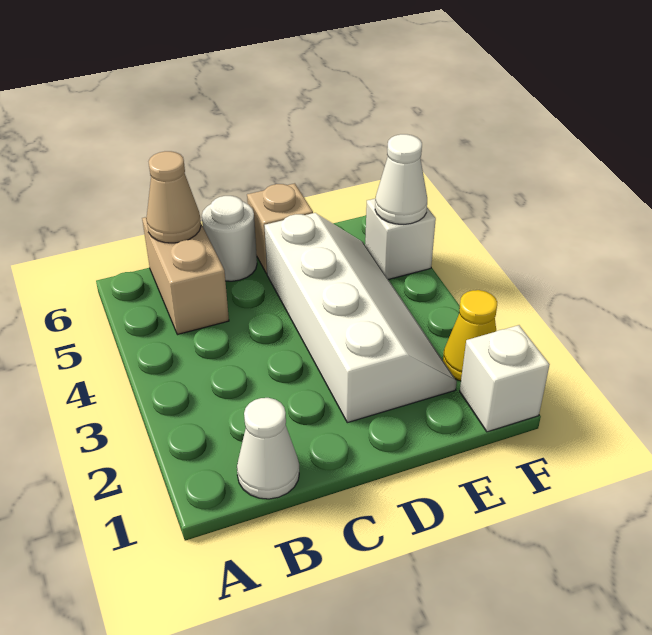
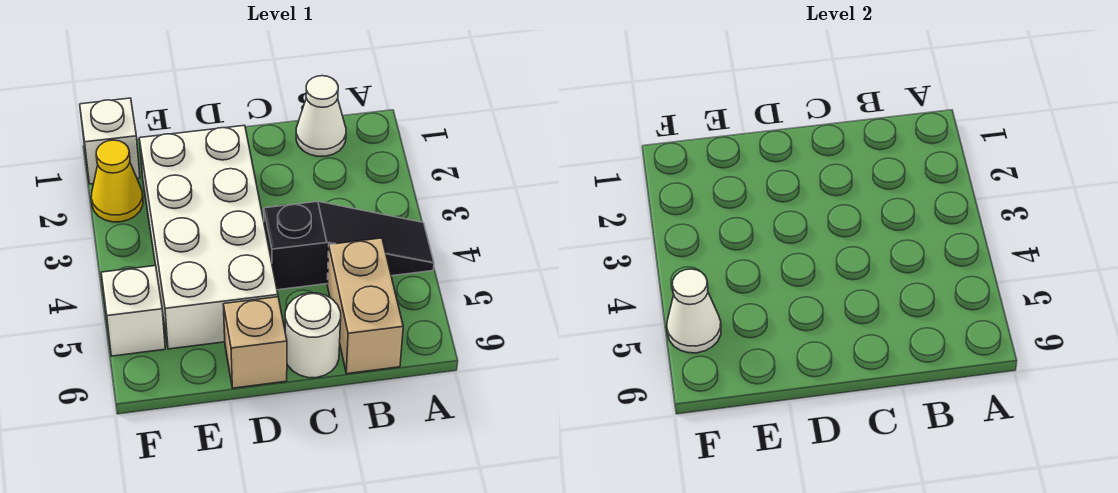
none -> black slope A4:C4 level 1 top C
tan cone B6 level 2 -> none
white slope D2:E5 level 1 top D -> white brick D2:E5 level 1

